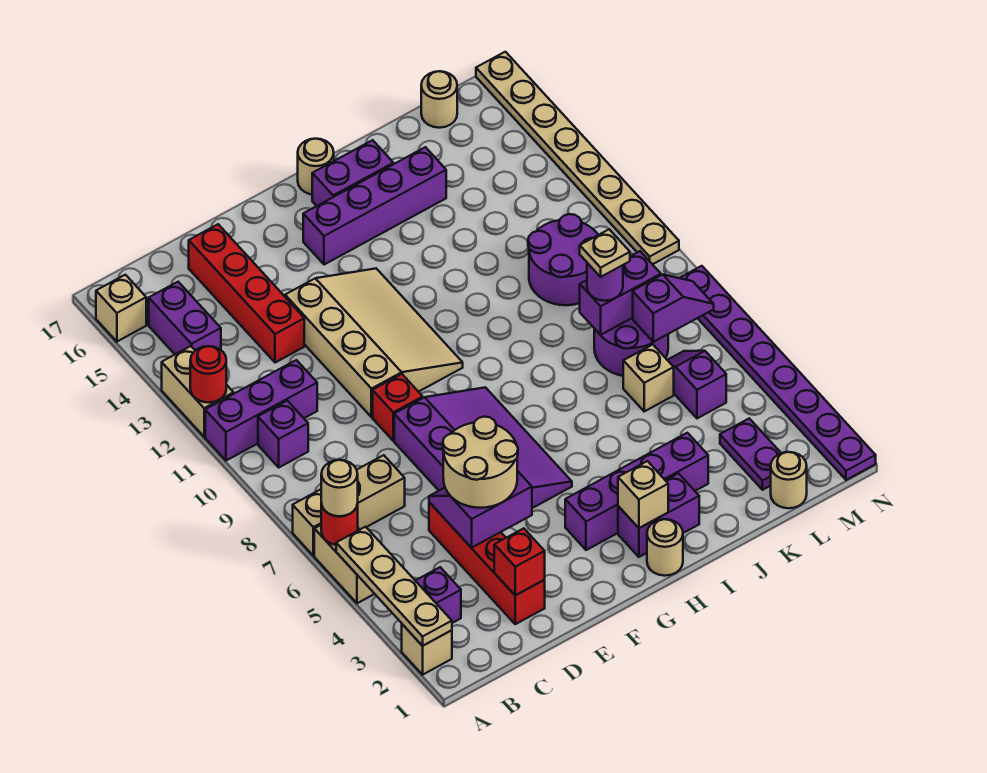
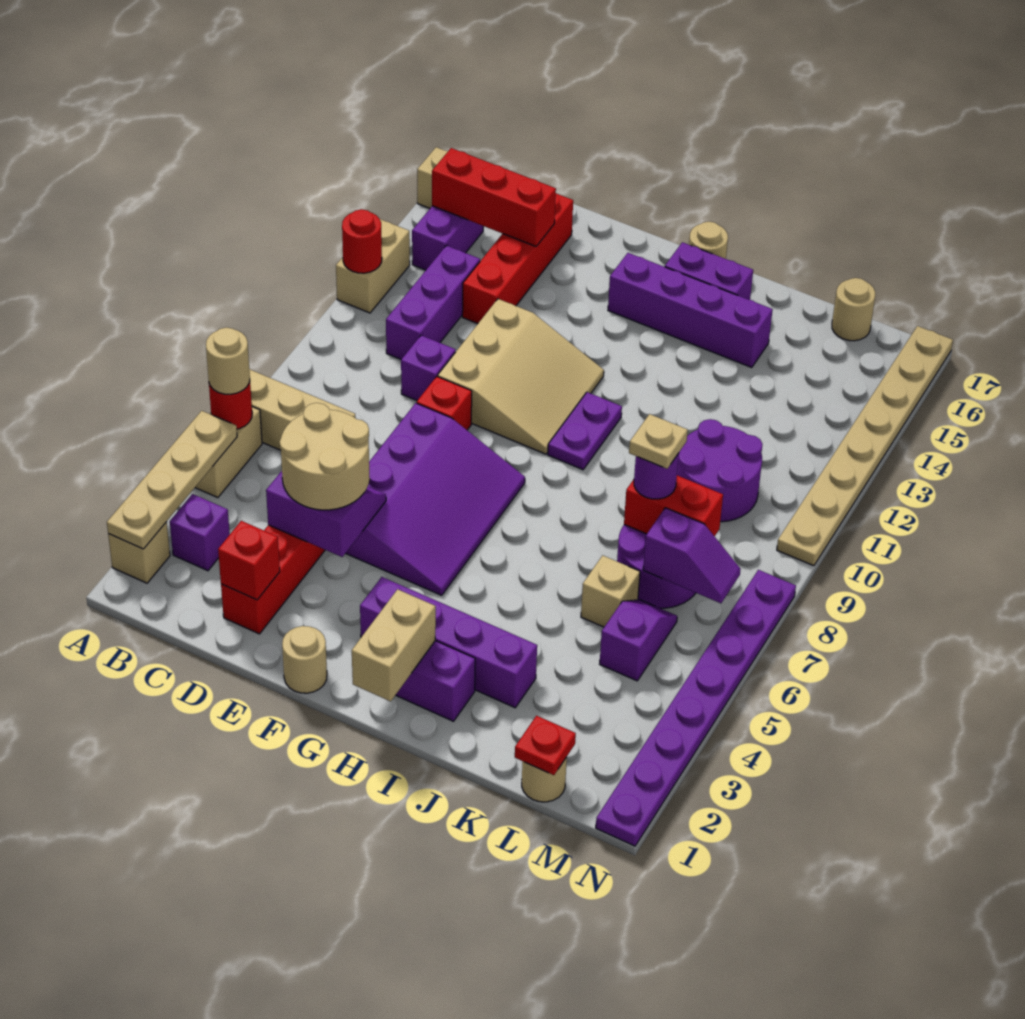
purple brick A11:C11 level 1 -> purple brick C11:C13 level 1
purple brick B10 level 1 -> purple brick D10 level 1
none -> red brick B15:D15 level 2
tan slope E10:G13 level 1 top E -> tan slope E10:G12 level 1 top E
tan round brick H1 level 1 -> tan round brick F1 level 1
tan brick H2 level 2 -> tan brick H1:H2 level 2
purple brick K8:L8 level 2 -> red brick K8:L8 level 2
none -> red plate L1 level 2
purple plate L2:L3 level 1 -> purple plate H10:H11 level 1

